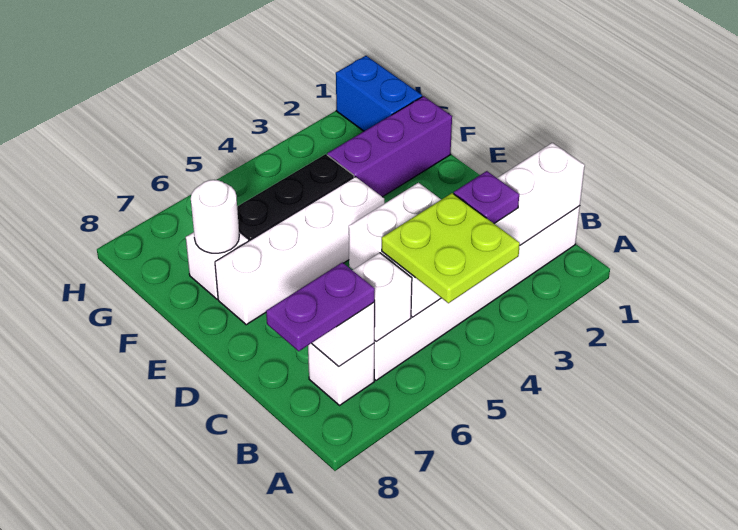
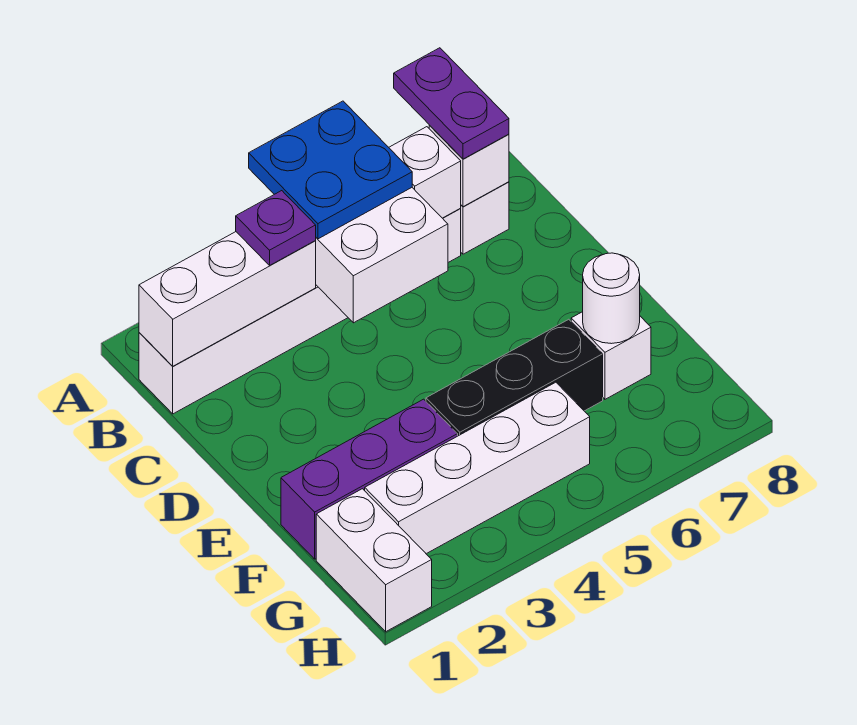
lime plate A4:B5 level 3 -> blue plate A4:B5 level 3
purple plate B7:B8 level 3 -> purple plate A7:B7 level 3
white brick E4:E7 level 1 -> white brick G2:G5 level 1
blue brick G1:H1 level 1 -> white brick G1:H1 level 1

